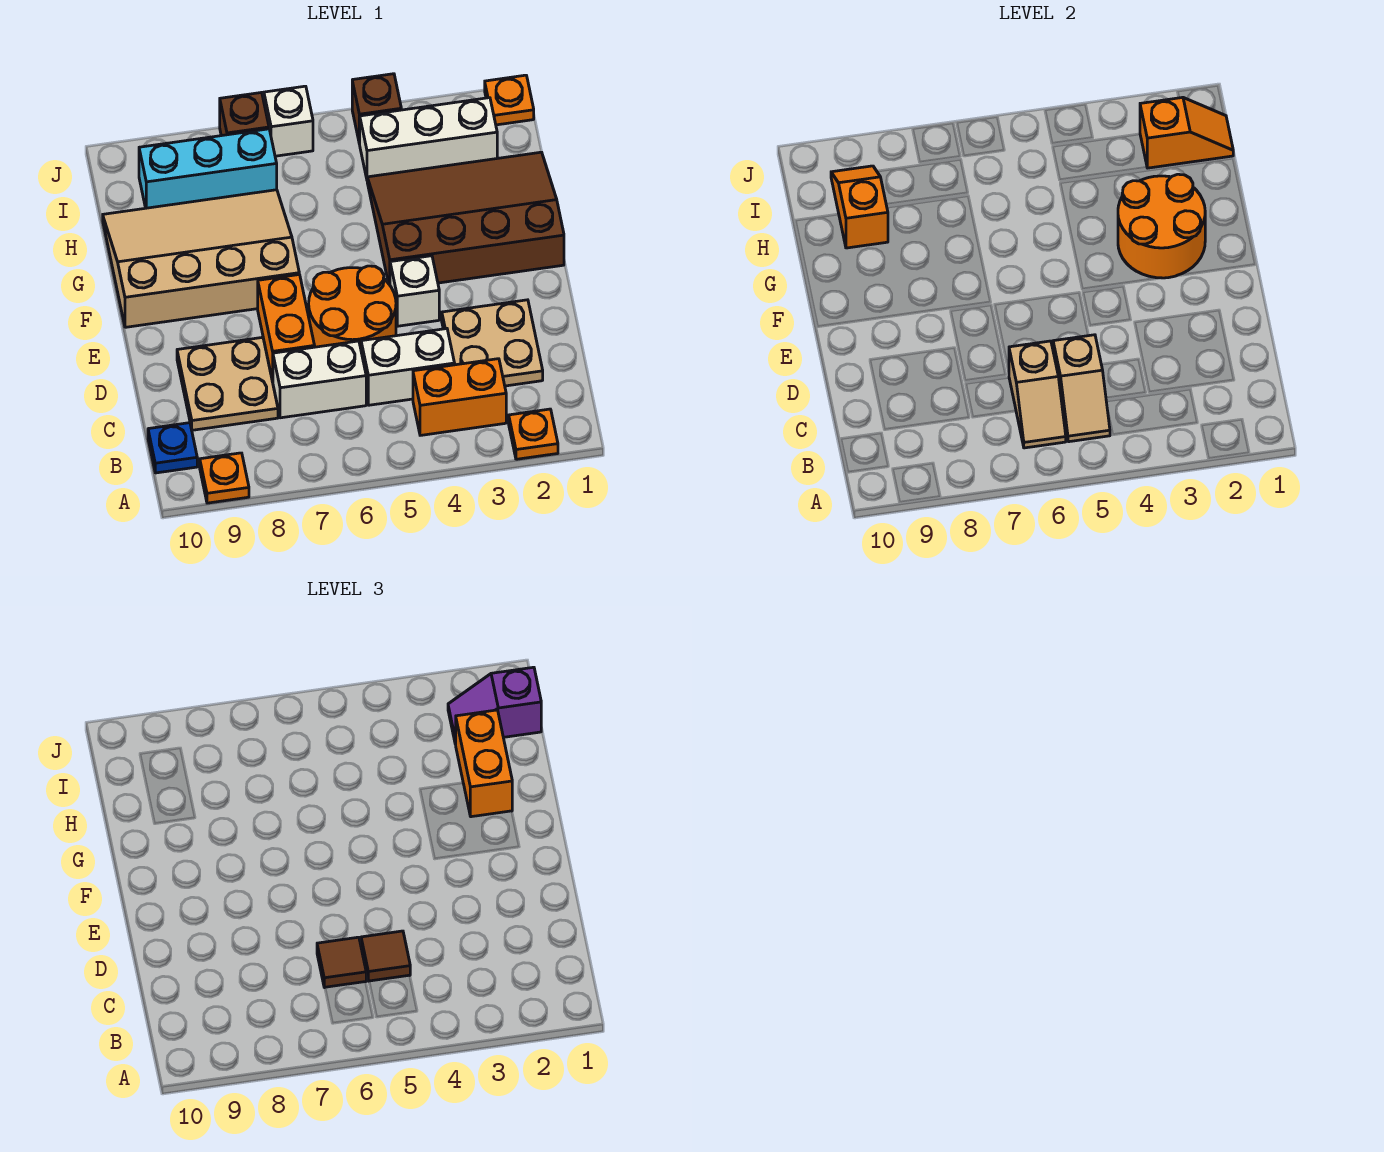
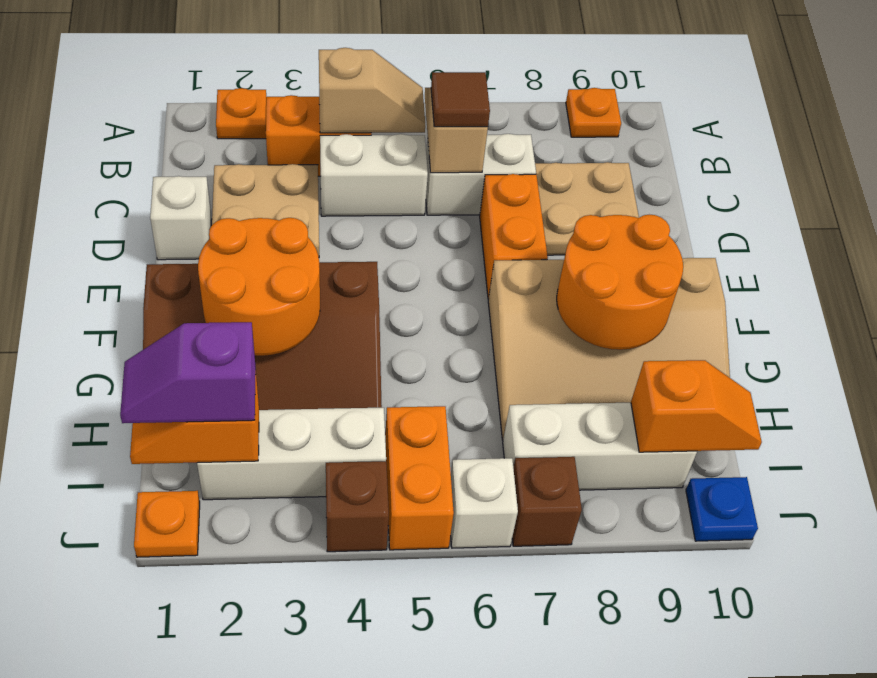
tan slope B5:C5 level 2 top C -> tan slope B4:B5 level 2 top 4
blue plate B10 level 1 -> blue plate J10 level 1
brown tile C5 level 3 -> none
orange round brick D5:E6 level 1 -> orange round brick F8:G9 level 2
white brick E4 level 1 -> white brick D1 level 1
orange brick G2:H2 level 3 -> orange brick I5:J5 level 1
orange slope H9:I9 level 2 top H -> orange slope I9:I10 level 2 top 9
purple slope I1:I2 level 3 top 1 -> purple slope I1:I2 level 3 top 2
cyan brick I7:I9 level 1 -> white brick I7:I9 level 1

